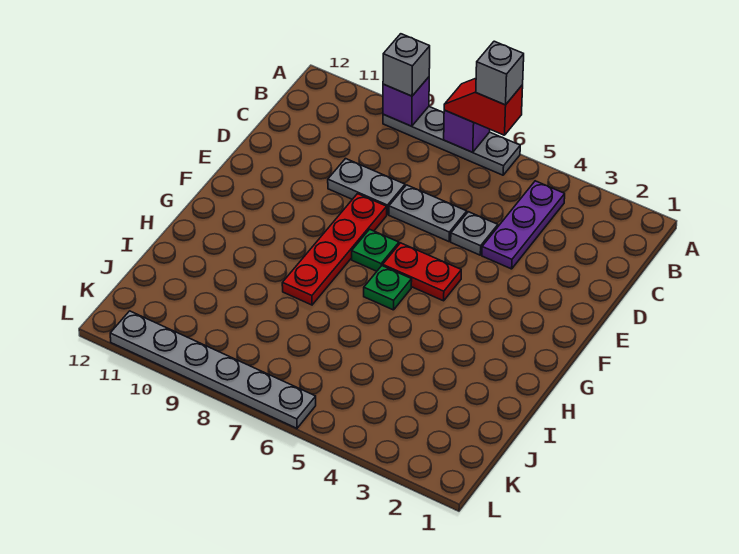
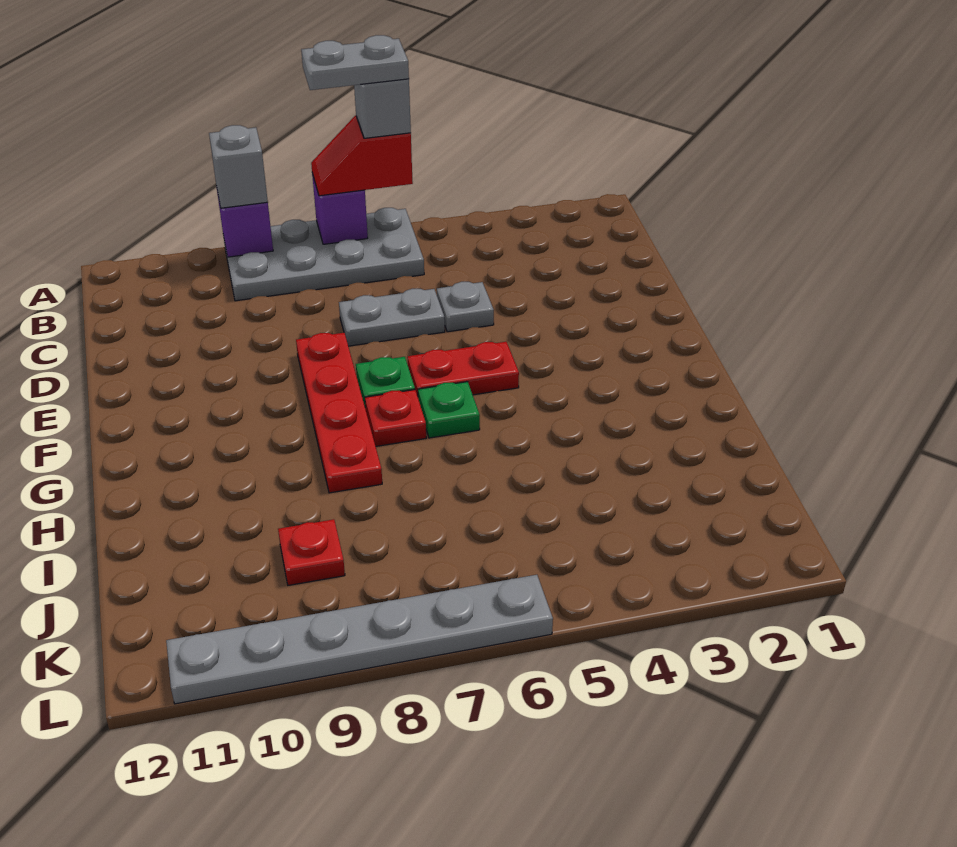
grey plate A6:A9 level 1 -> grey plate A6:B9 level 1
purple plate B4:D4 level 1 -> none
grey plate D8:D9 level 1 -> grey plate A6:A7 level 5
none -> red plate G7 level 1
none -> red plate J9 level 1

